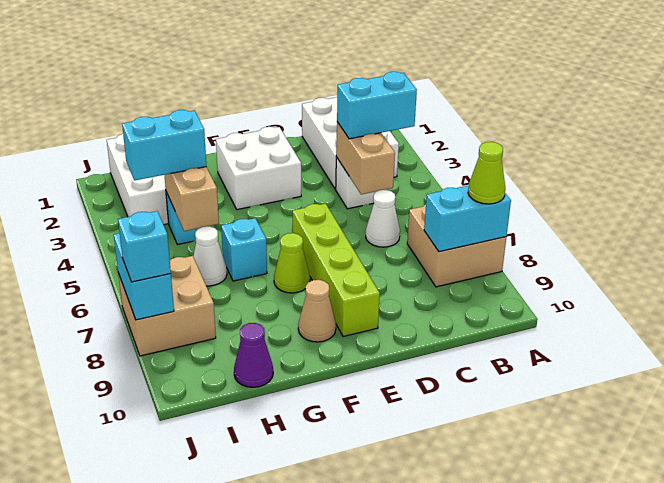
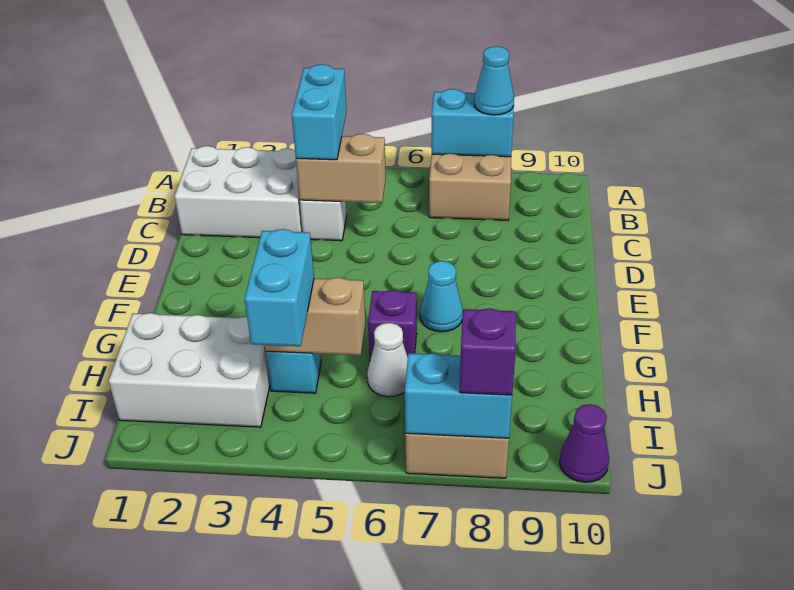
cyan brick A8:B8 level 2 -> cyan brick A7:A8 level 2
lime cone A8 level 3 -> cyan cone A8 level 3
white cone C6 level 1 -> none
white brick E2:F3 level 1 -> none
lime brick E6:E9 level 1 -> none
lime cone F7 level 1 -> cyan cone F7 level 1
tan cone F9 level 1 -> none
cyan brick G6 level 1 -> purple brick G6 level 1
purple cone H10 level 1 -> purple cone J10 level 1
cyan brick J8 level 3 -> purple brick J8 level 3

